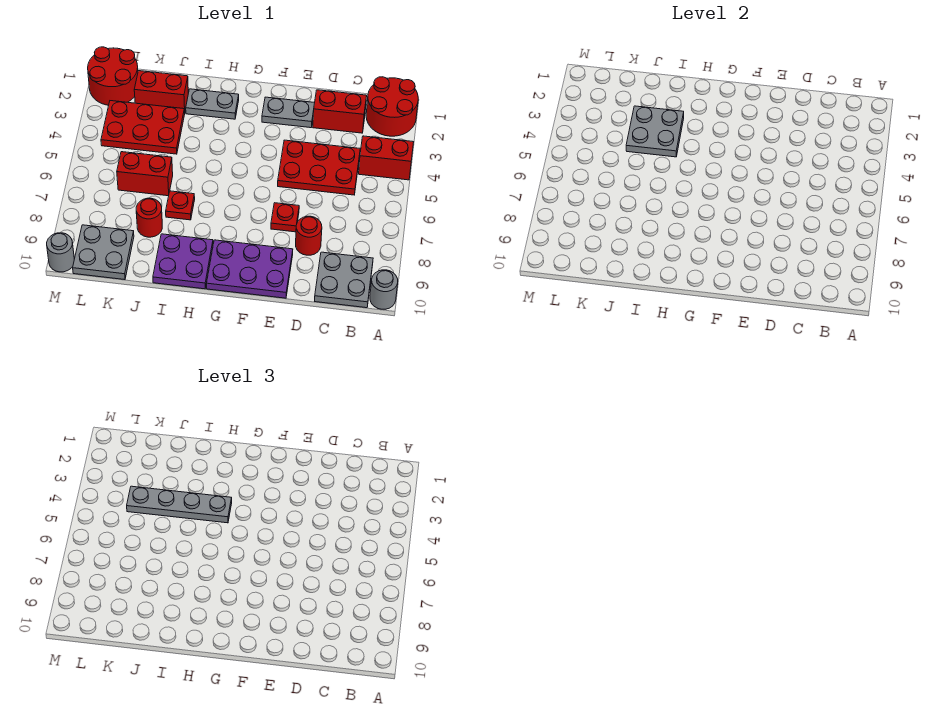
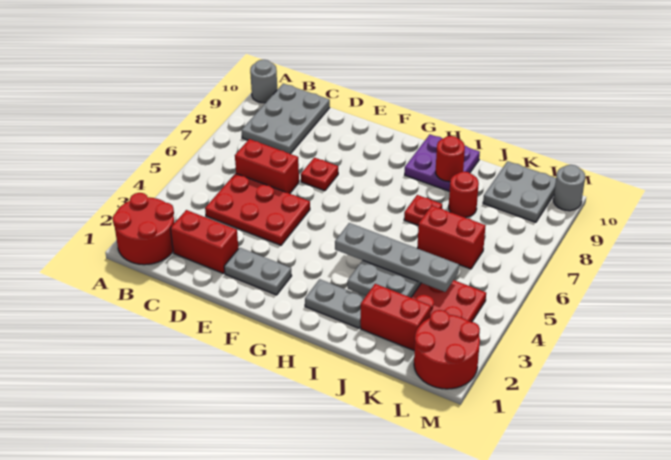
red brick A4:B4 level 1 -> red brick C6:D6 level 1
grey plate B9:C10 level 1 -> grey plate B8:C10 level 1
red round brick D8 level 1 -> red round brick I9 level 2
purple plate E9:G10 level 1 -> none

